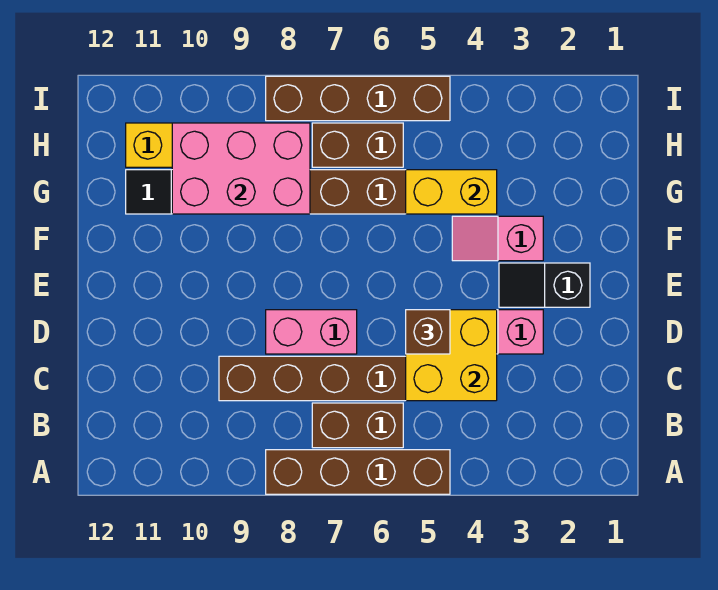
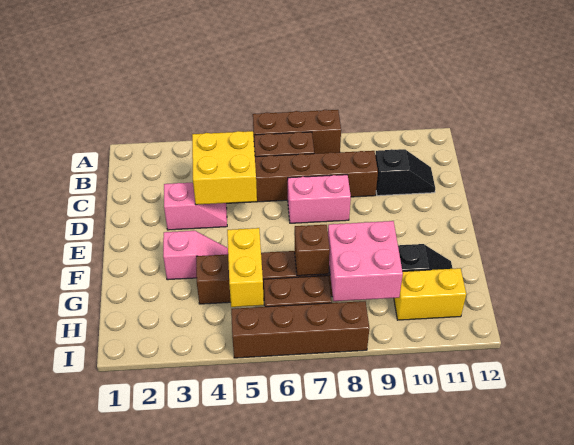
brown brick A5:A8 level 1 -> brown brick A6:A8 level 1
brown brick D5 level 3 -> brown brick G7 level 2
black slope E2:E3 level 1 top 2 -> black slope C10:C11 level 1 top 10
yellow brick G4:G5 level 2 -> yellow brick G5:H5 level 2
pink brick G8:H10 level 2 -> pink brick G8:H9 level 2

